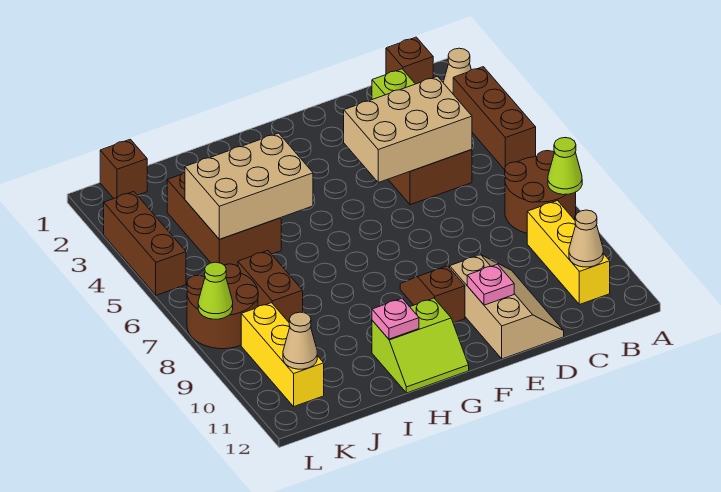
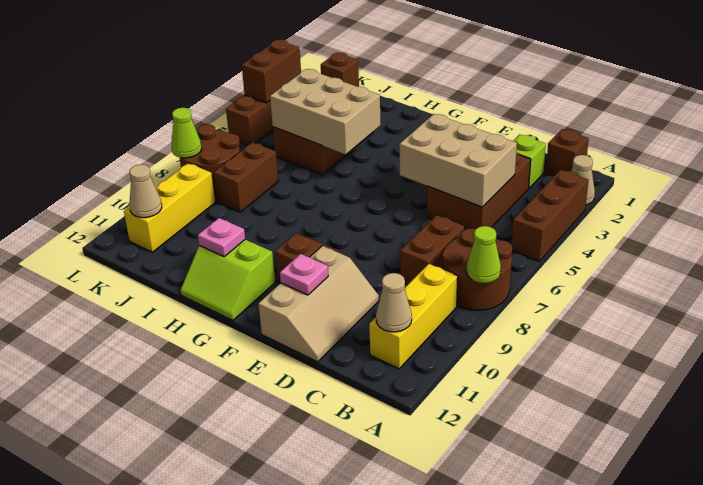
none -> brown brick C7:C8 level 1
none -> brown brick L3:L4 level 2

